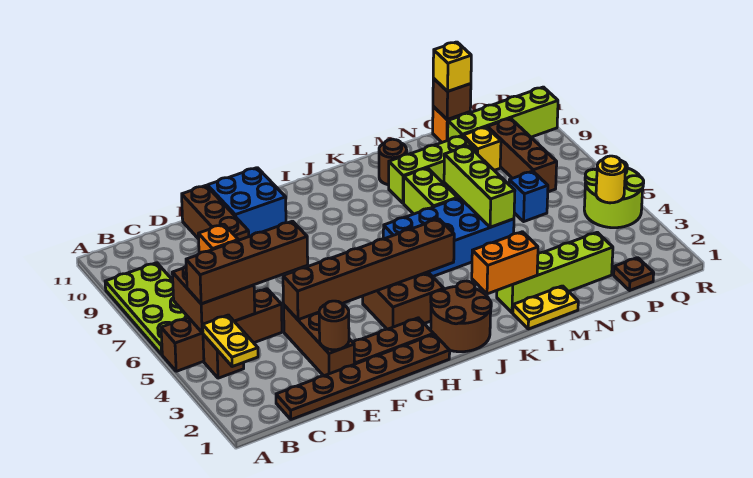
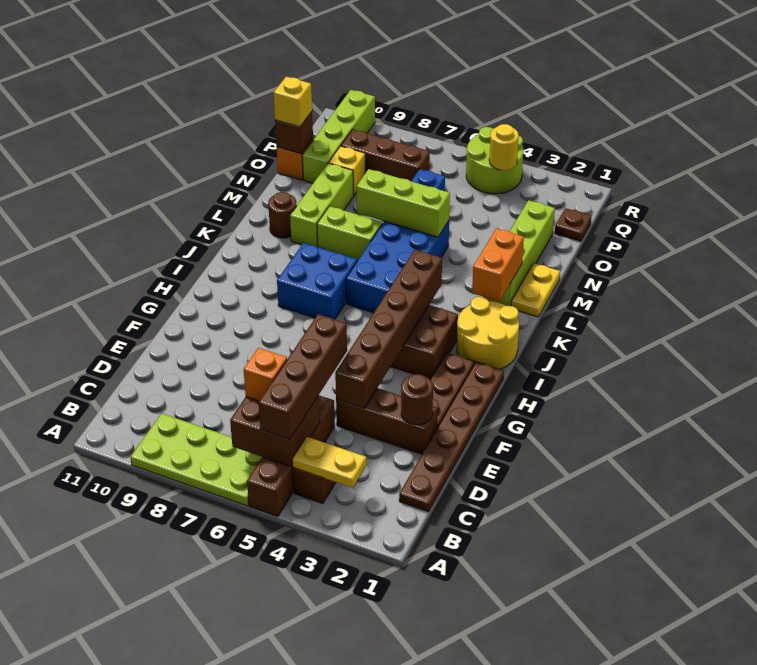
brown brick E9:E11 level 1 -> none
blue brick F10:G11 level 1 -> blue brick I7:J8 level 1
brown round brick I1:J2 level 1 -> yellow round brick I1:J2 level 1

